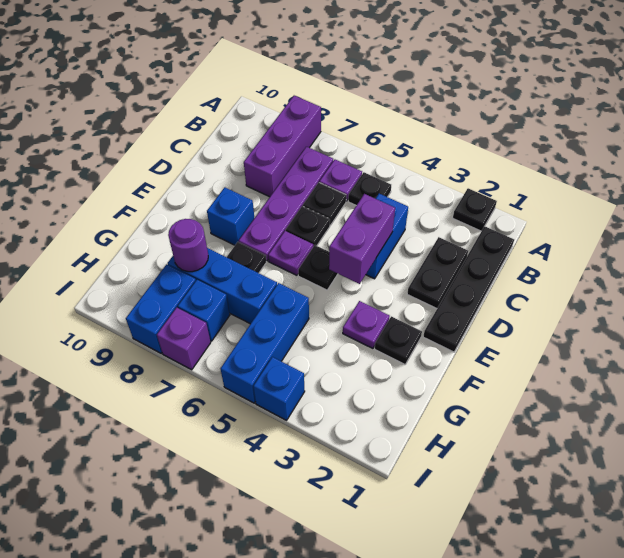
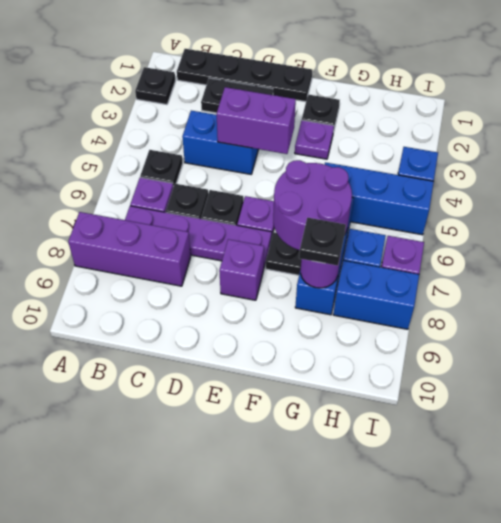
black plate E5 level 1 -> black plate G8 level 3
blue brick E8 level 1 -> purple brick E8 level 1
none -> purple round brick F6:G7 level 2

